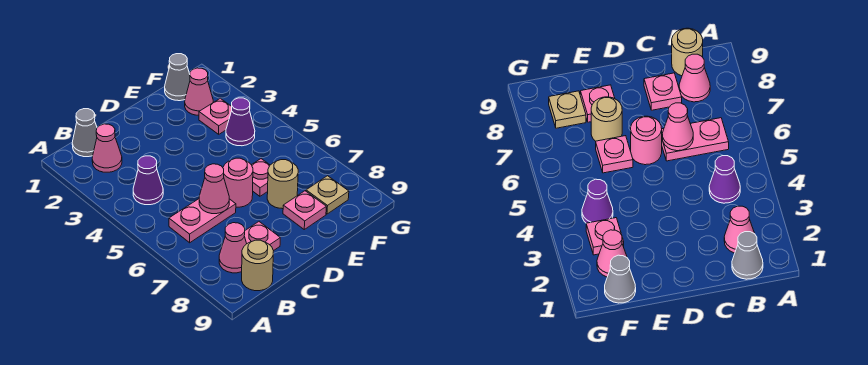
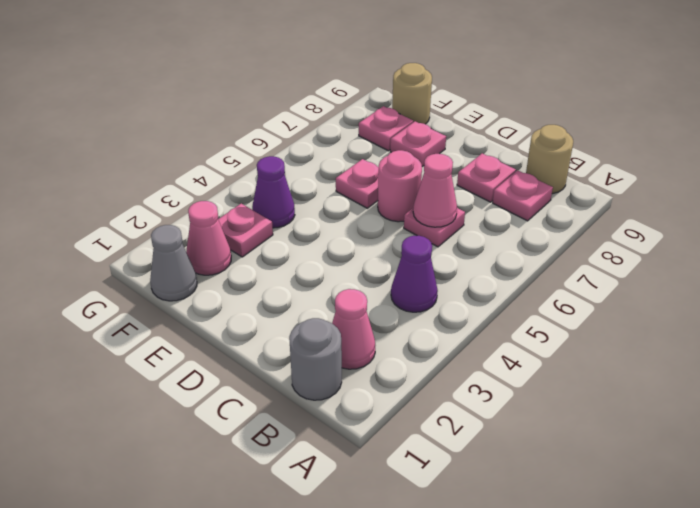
grey cone B1 level 1 -> grey round brick B1 level 1
pink plate B6:C6 level 1 -> pink plate C6 level 1
pink cone B8 level 1 -> pink plate B8 level 1
tan round brick E7 level 1 -> tan round brick F9 level 1
tan plate F8 level 1 -> pink plate F8 level 1

